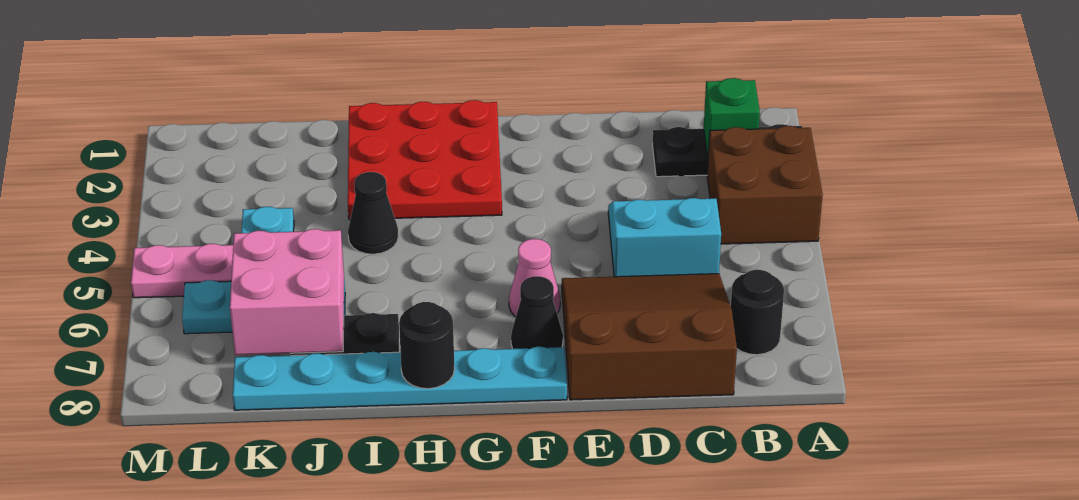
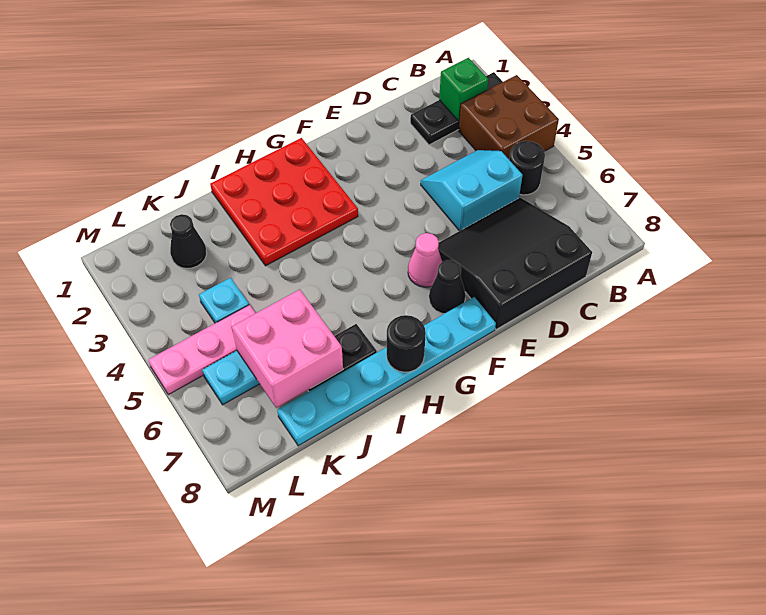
black round brick B7 level 1 -> black round brick B5 level 1
brown slope C6:E8 level 1 top 8 -> black slope C6:E8 level 1 top 8
black cone I4 level 1 -> black cone K2 level 1

